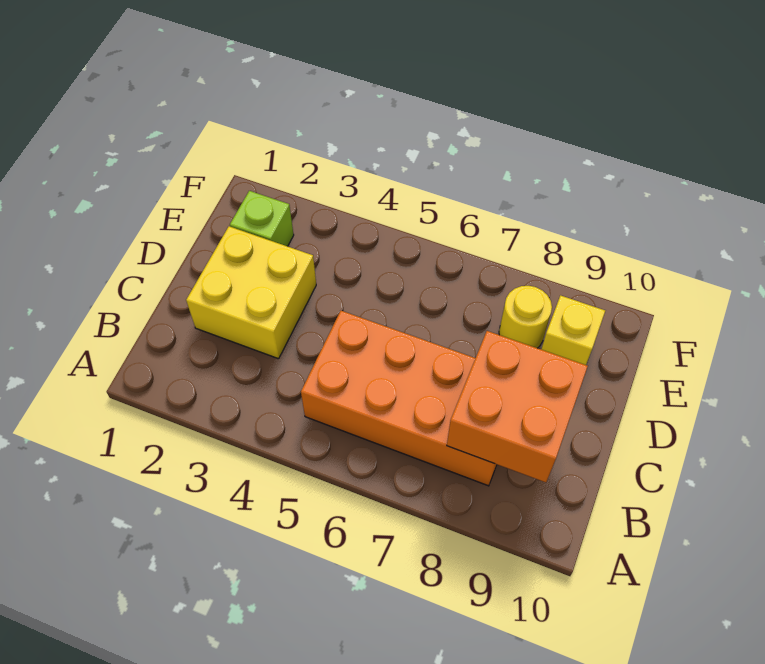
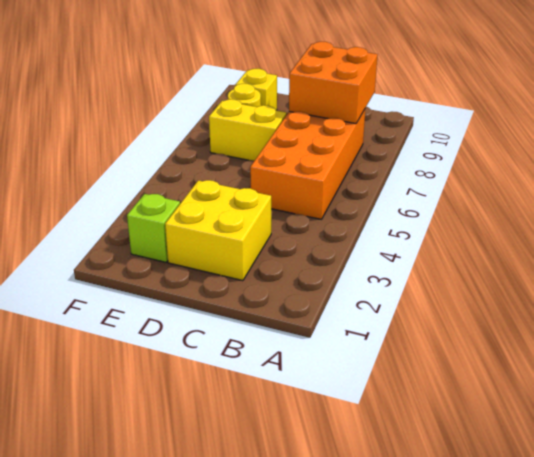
none -> yellow brick D7:E7 level 1

